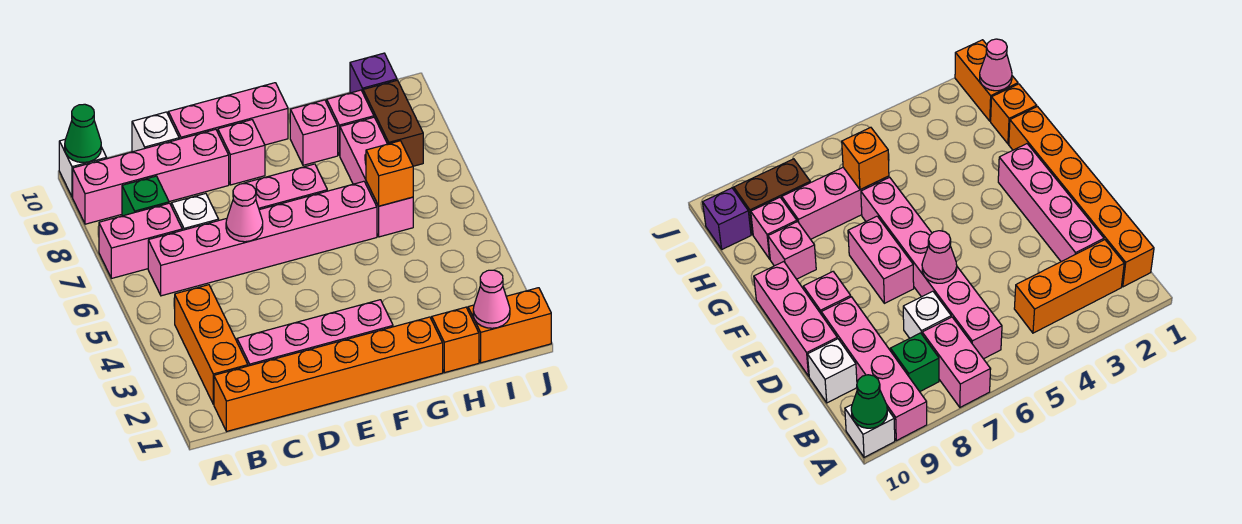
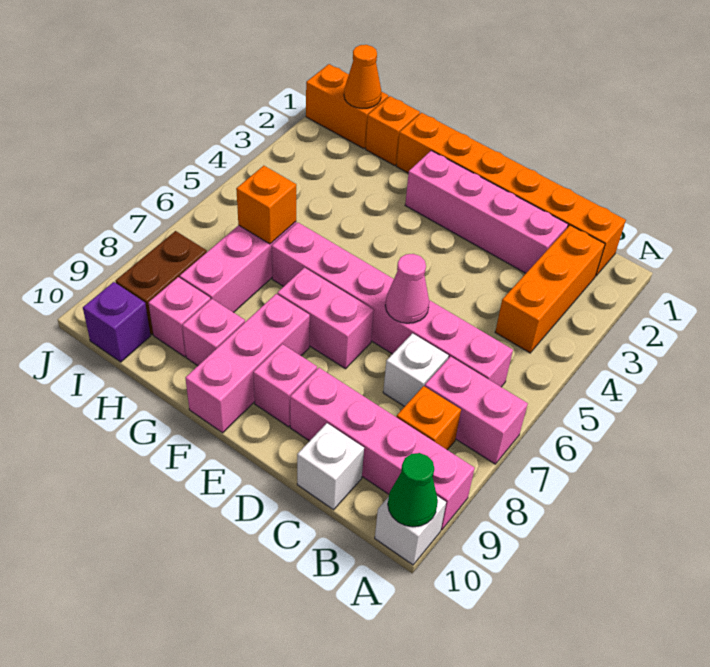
green brick B8 level 1 -> orange brick B8 level 1
pink brick D10:F10 level 1 -> pink brick F8:F10 level 1
pink cone I1 level 2 -> orange cone I1 level 2

